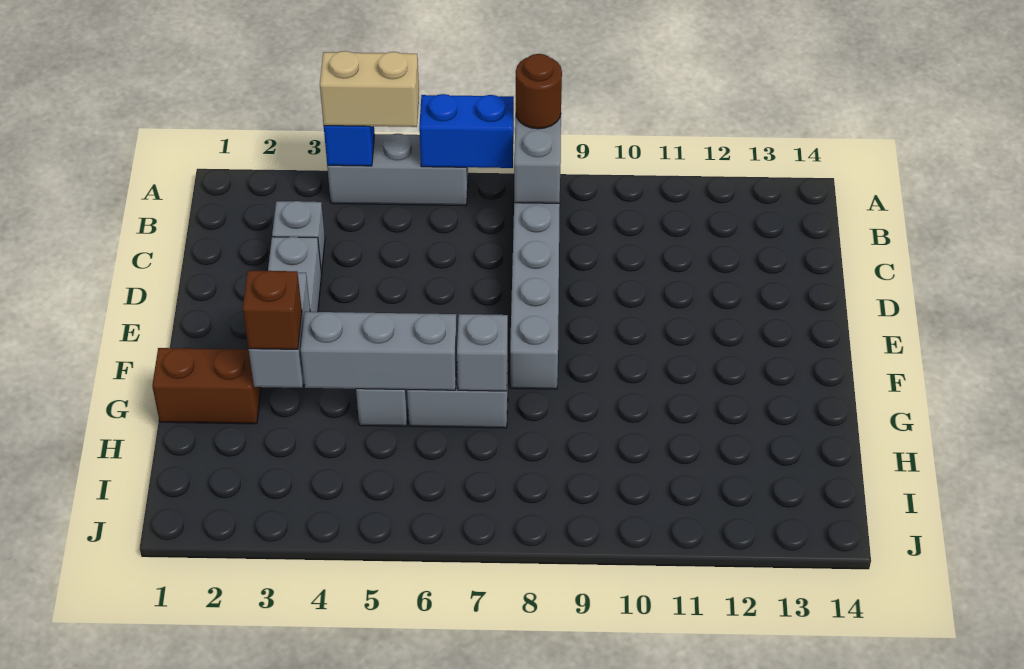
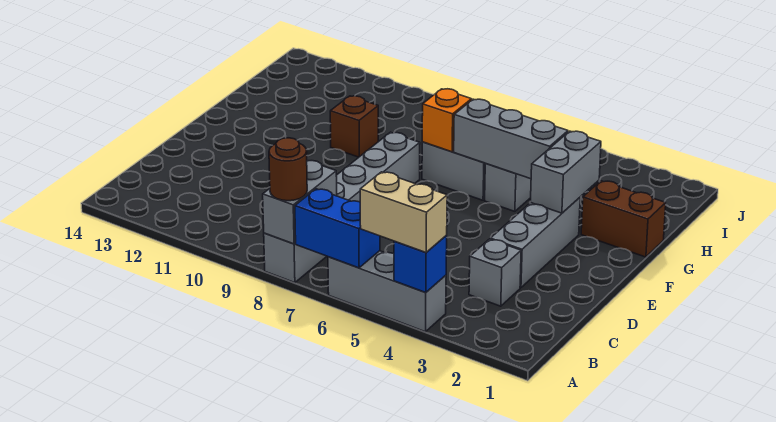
brown brick G3 level 3 -> brown brick G10 level 1
grey brick G7 level 2 -> orange brick G7 level 2

